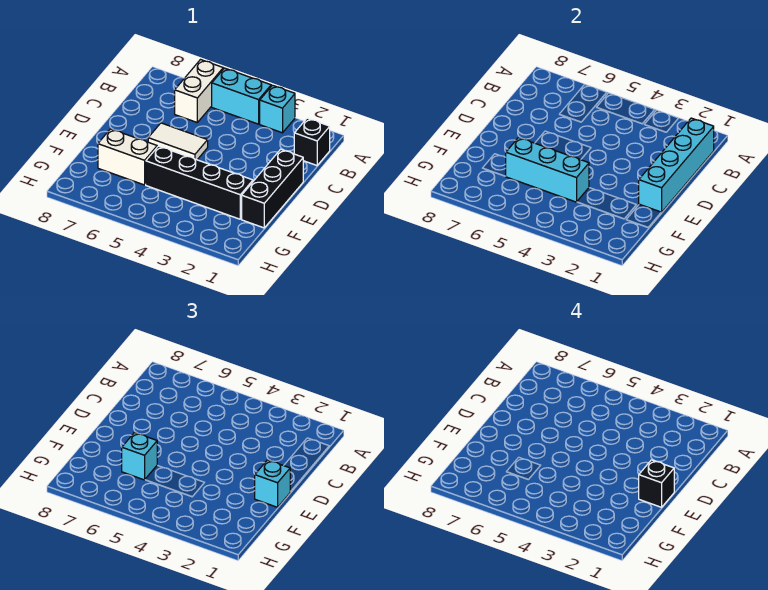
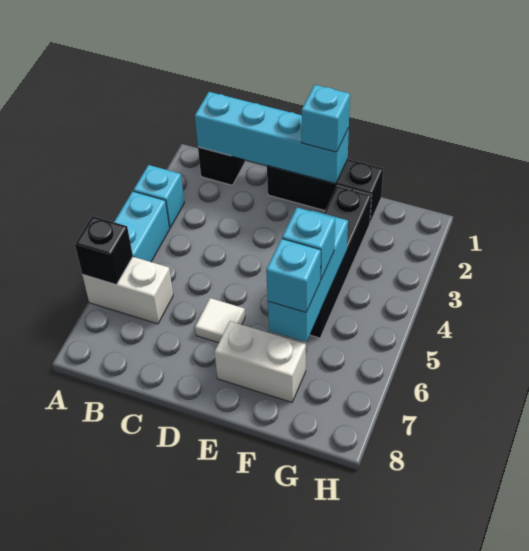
white tile D5:D6 level 1 -> white tile D6 level 1
black brick E1 level 4 -> black brick A6 level 2
none -> cyan brick F5 level 3
white brick F6:F7 level 1 -> white brick E7:F7 level 1

